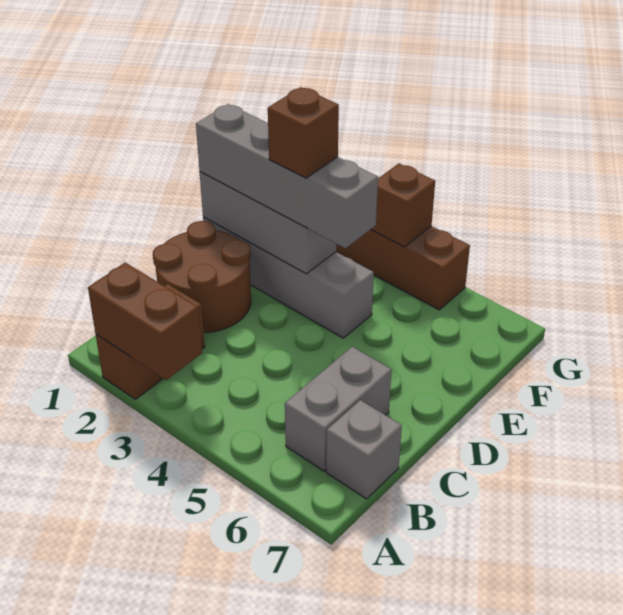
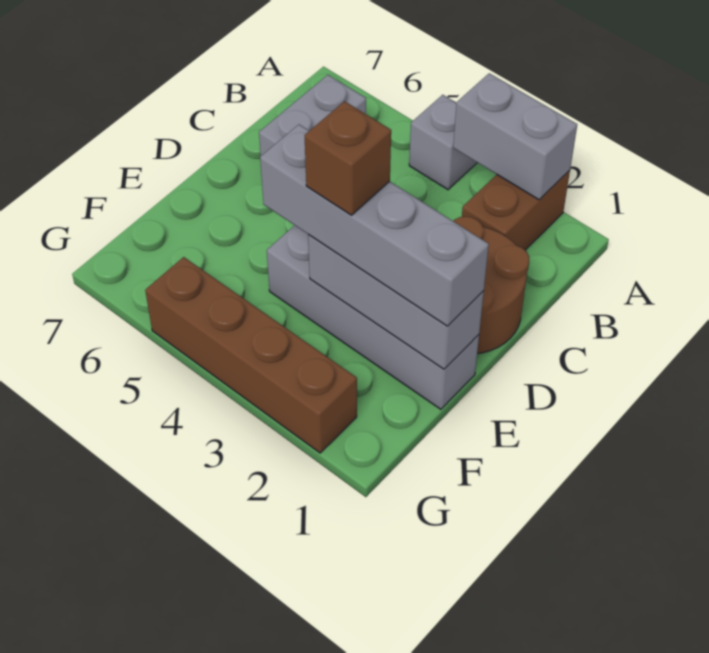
brown brick A2:A3 level 2 -> grey brick A2:A3 level 2
grey brick B7 level 1 -> grey brick A4 level 1
brown brick G4 level 2 -> none

